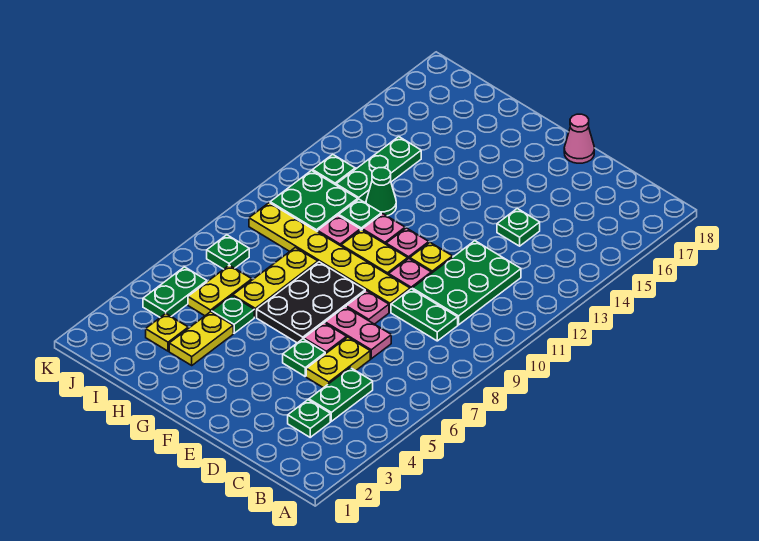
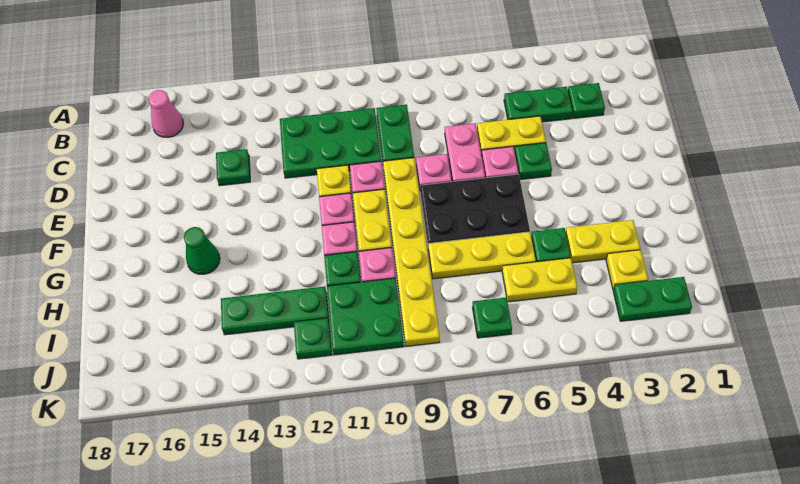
pink cone E18 level 1 -> pink cone B16 level 1
green cone H12 level 1 -> green cone G15 level 1
green plate J4:J5 level 1 -> green plate J2:J3 level 1

